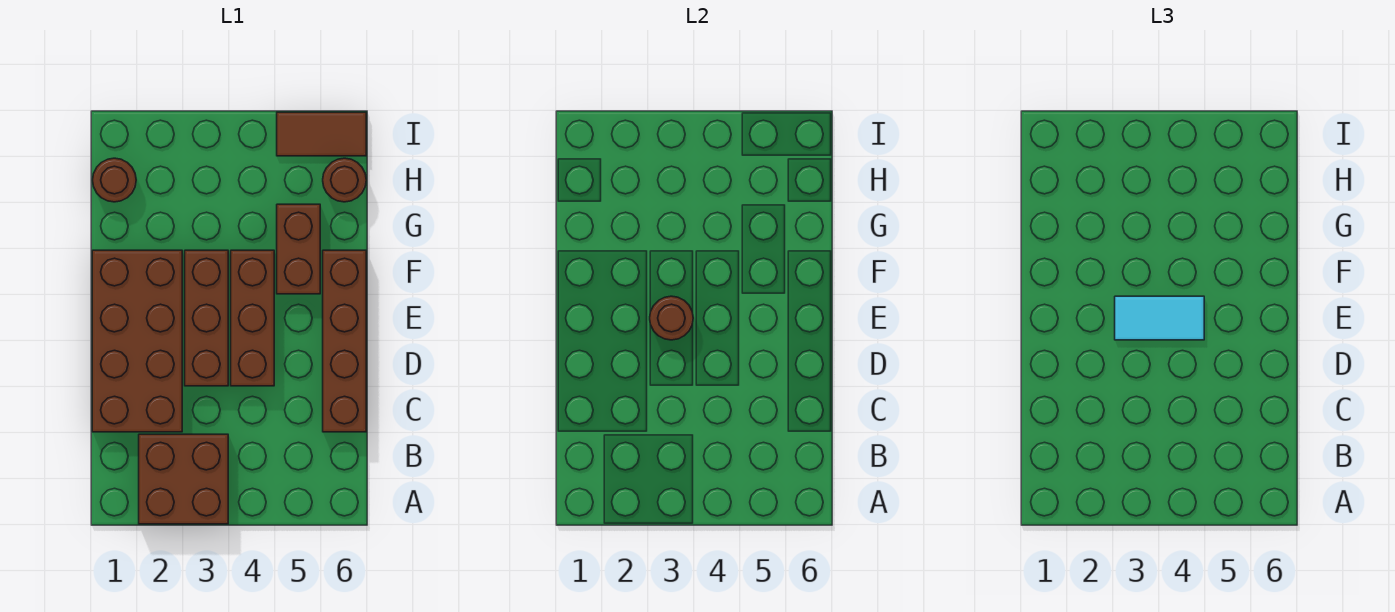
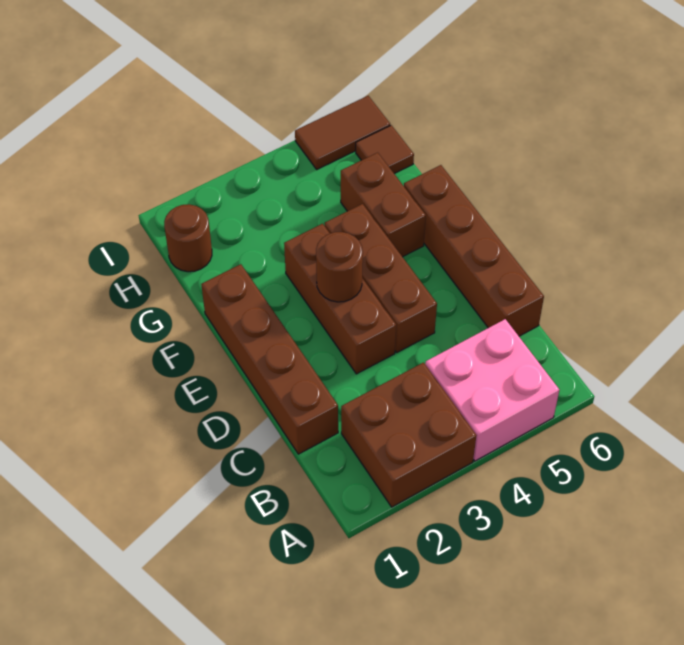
none -> pink brick A4:B5 level 1
brown brick C1:F2 level 1 -> brown brick C1:F1 level 1
cyan tile E3:E4 level 3 -> none
brown round brick H6 level 1 -> brown tile H6 level 1

